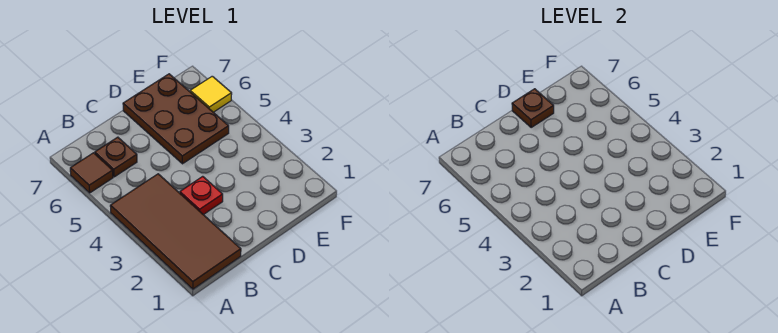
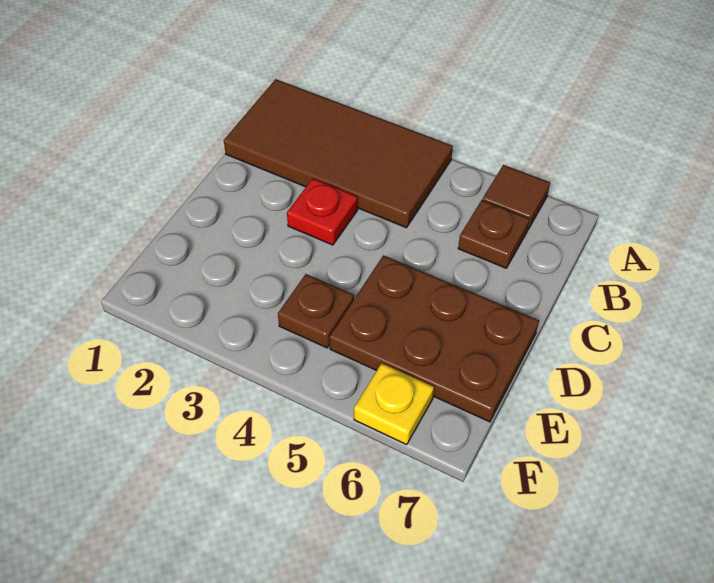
brown plate D7 level 2 -> brown plate E4 level 1
yellow tile F6 level 1 -> yellow plate F6 level 1

